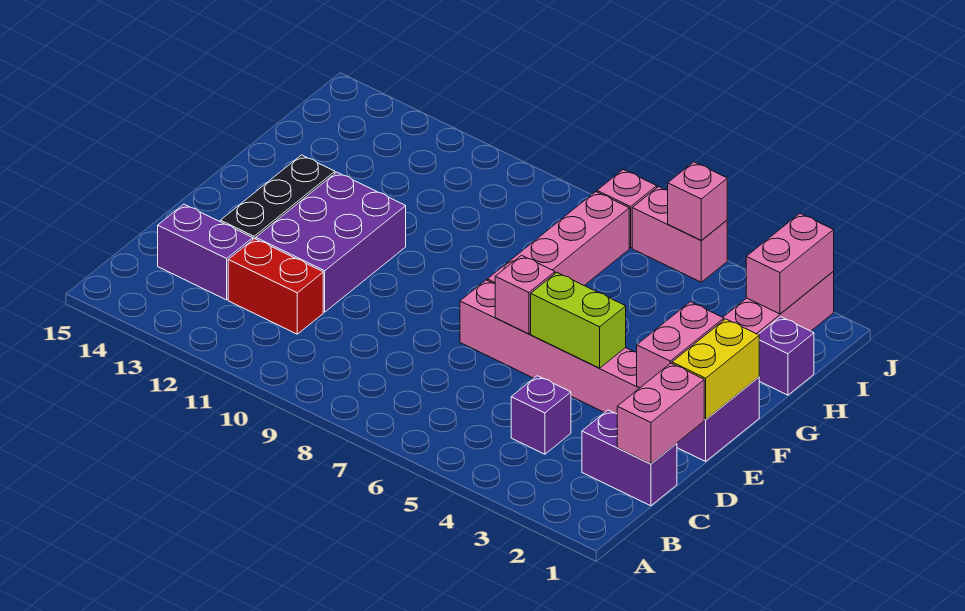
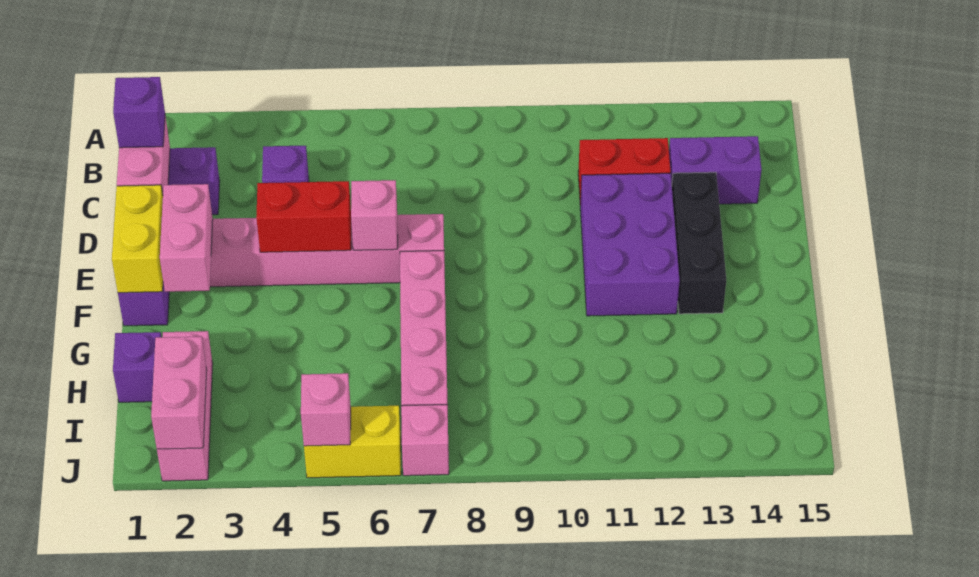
none -> purple brick C1 level 3
lime brick E4:E5 level 2 -> red brick E4:E5 level 2
pink brick J5:J6 level 1 -> yellow brick J5:J6 level 1

